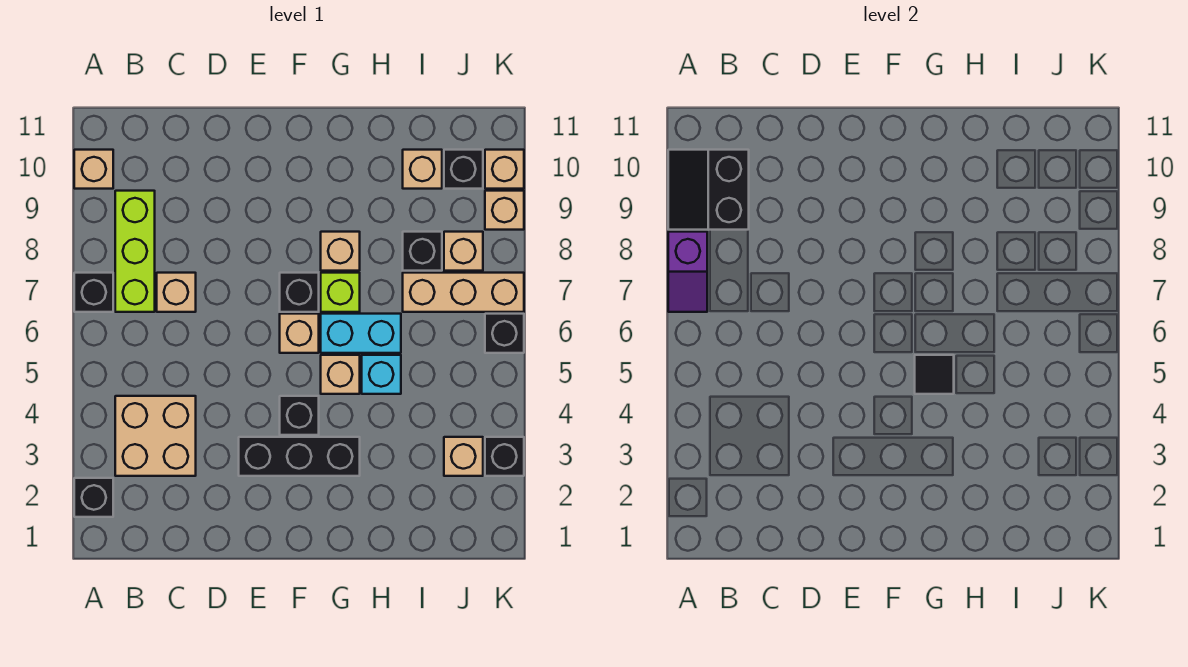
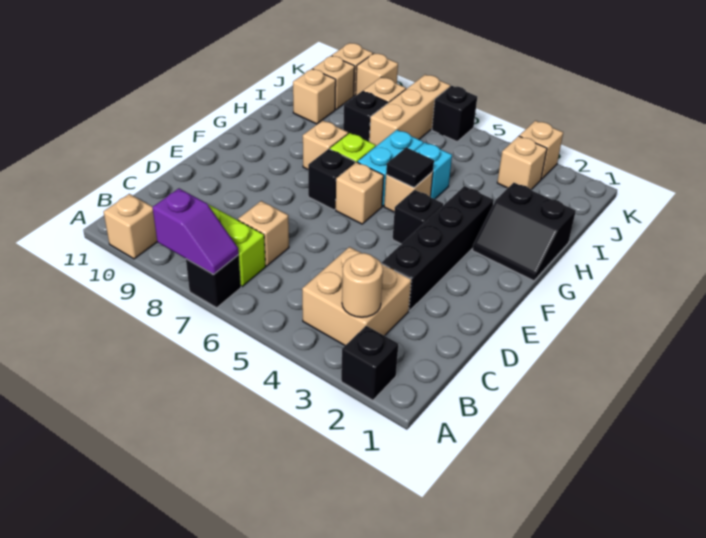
black slope A9:B10 level 2 top B -> black slope G1:H2 level 1 top H
none -> tan round brick B3 level 2
black brick E3:G3 level 1 -> black brick D3:G3 level 1
black brick J10 level 1 -> tan brick J10 level 1
black brick K3 level 1 -> tan brick K3 level 1

